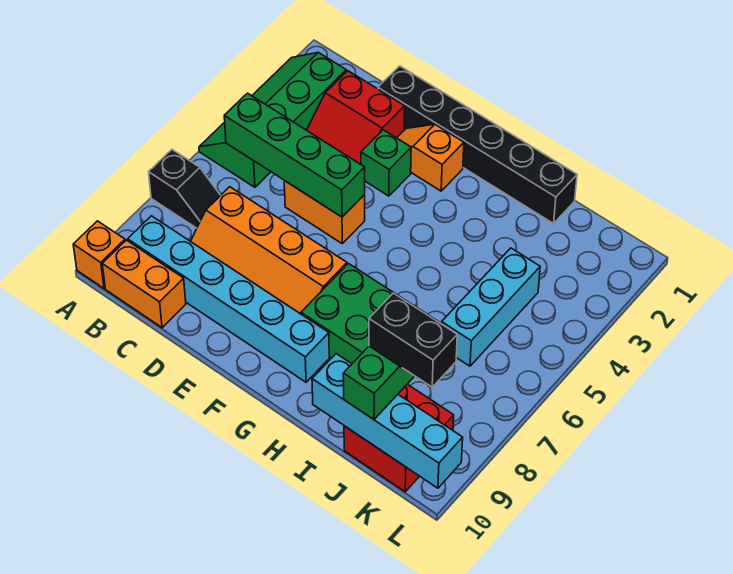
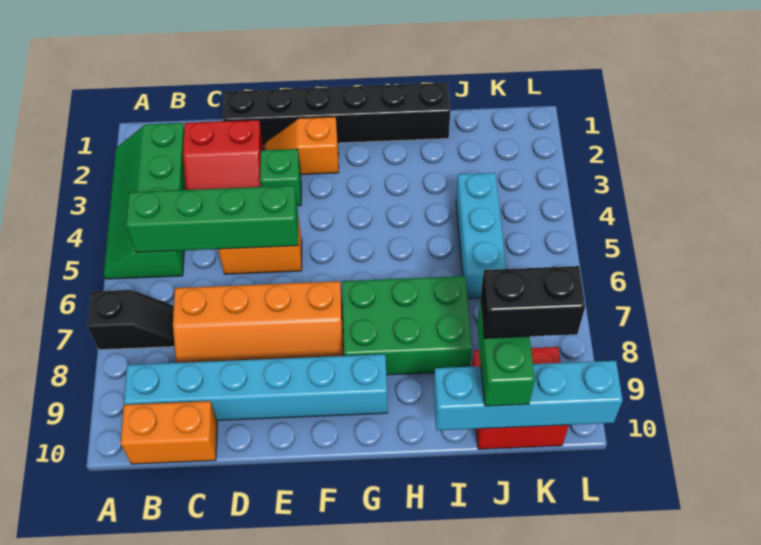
orange brick A10 level 1 -> none

